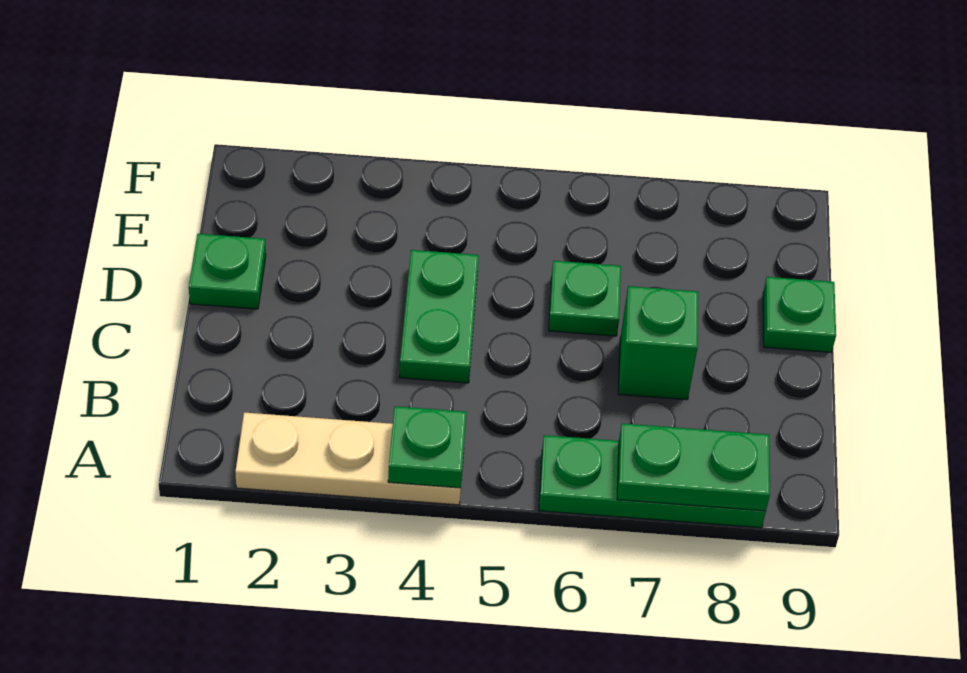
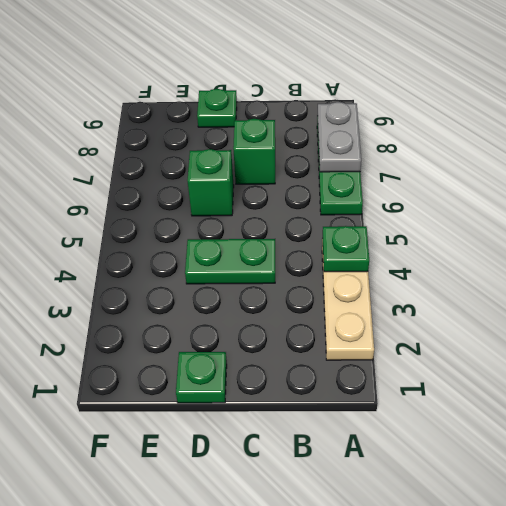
green plate A7:A8 level 2 -> grey plate A7:A8 level 2
green plate D6 level 1 -> green brick D6 level 1

